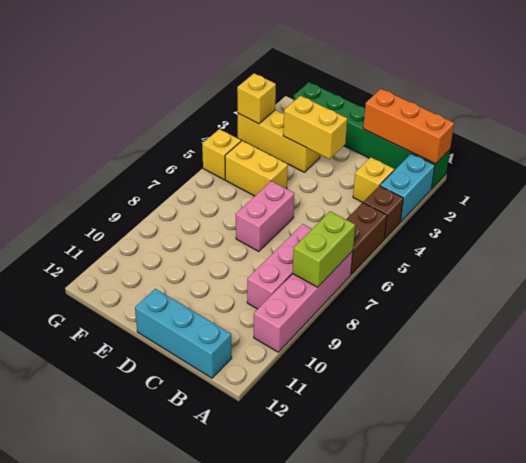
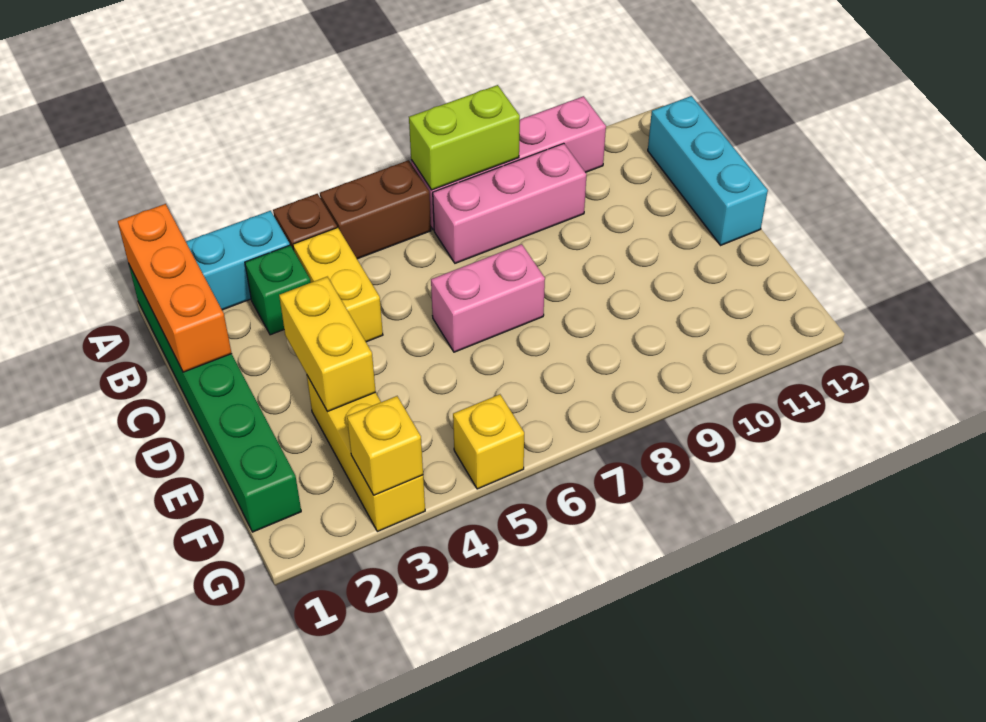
yellow brick B3 level 1 -> green brick B3 level 1
yellow brick E5:F5 level 1 -> yellow brick B4:C4 level 1

